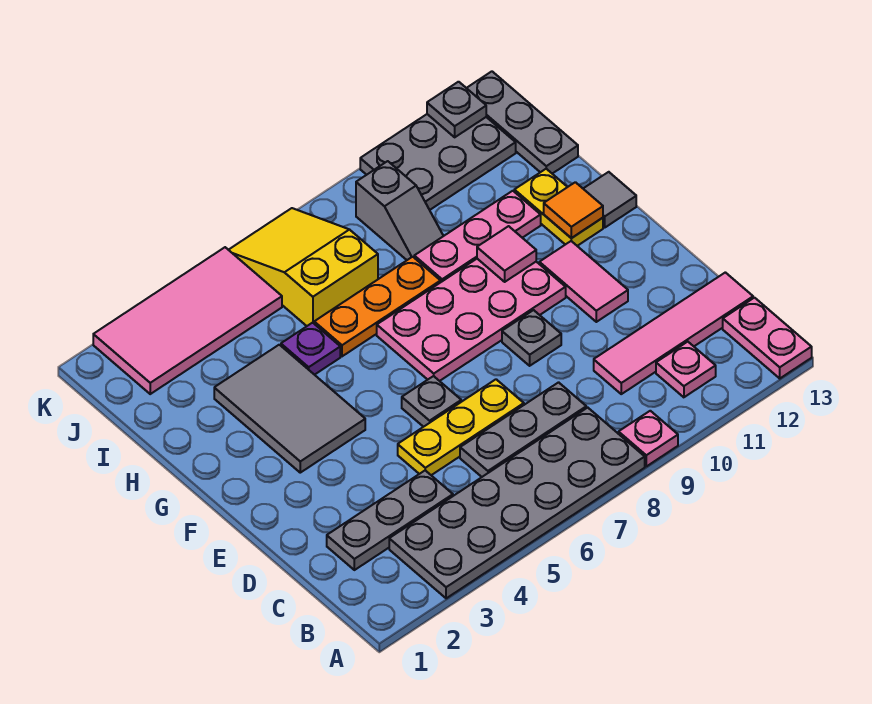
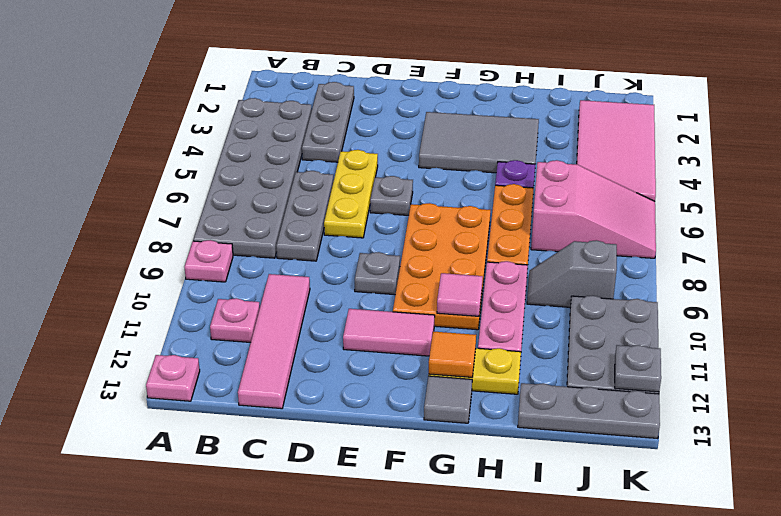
pink plate A13:B13 level 1 -> pink plate A13 level 1
pink plate F7:G10 level 1 -> orange plate F7:G10 level 1
yellow slope I6:K7 level 1 top I -> pink slope I6:K7 level 1 top I

